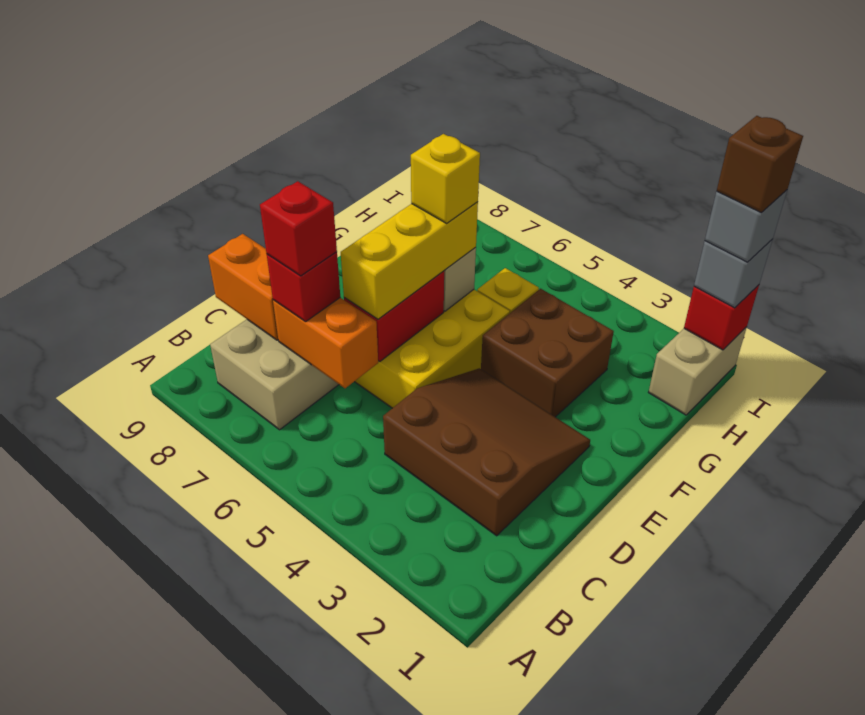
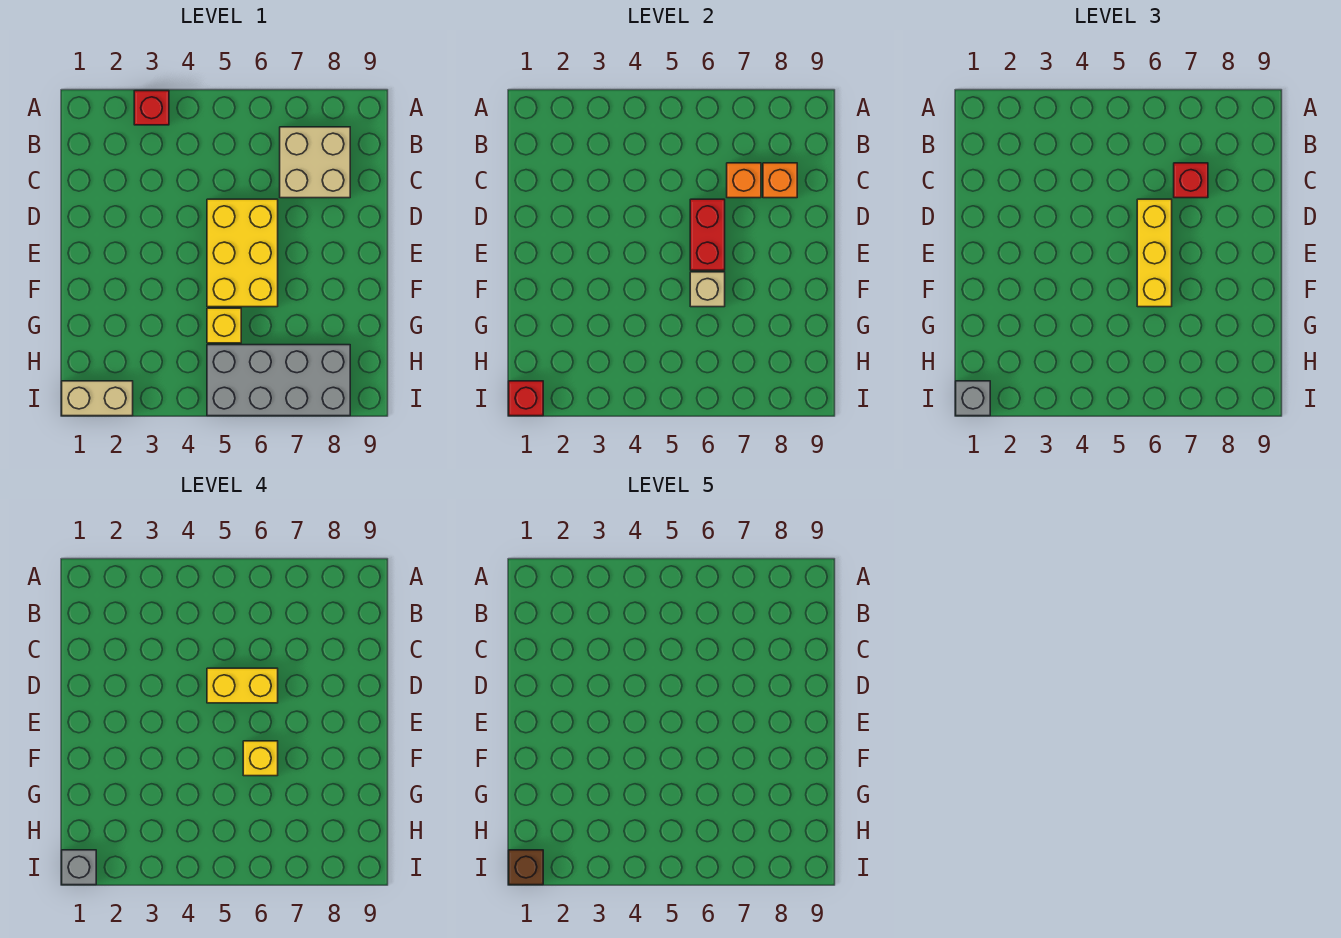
brown slope C2:E4 level 1 top C -> none
orange brick C6:C7 level 2 -> orange brick C7 level 2
red brick C7 level 4 -> red brick A3 level 1
orange brick C8:C9 level 2 -> orange brick C8 level 2
none -> yellow brick D5:D6 level 4
brown brick F3:G4 level 1 -> none
tan brick H1:I1 level 1 -> tan brick I1:I2 level 1
none -> grey brick H5:I8 level 1

